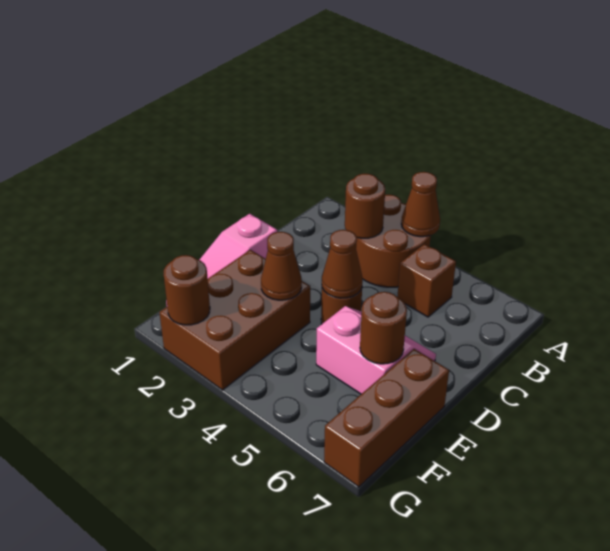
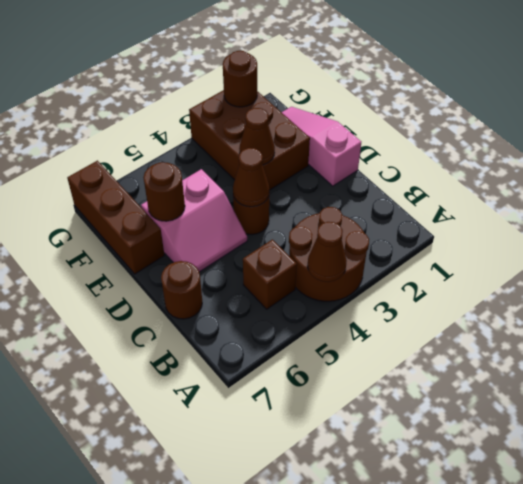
brown round brick B3 level 2 -> brown round brick C7 level 1

